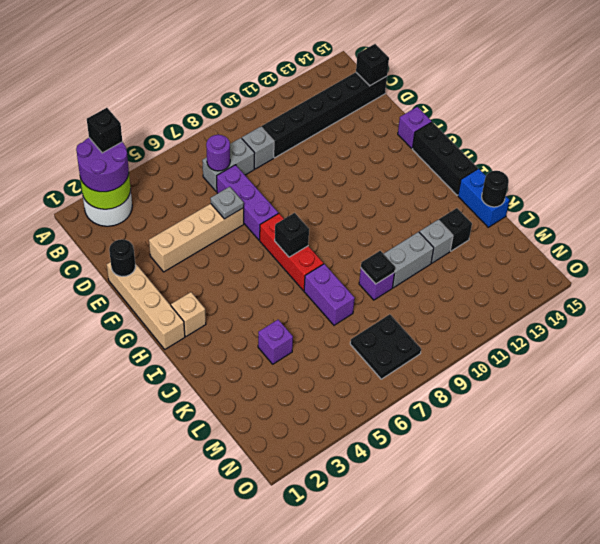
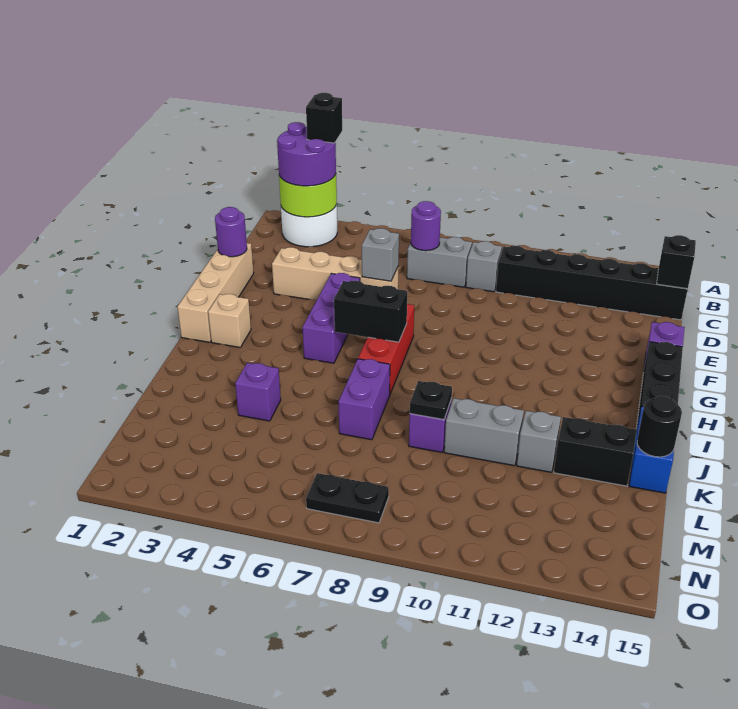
purple brick D7:F7 level 1 -> purple brick F5:H5 level 1
black round brick E1 level 2 -> purple round brick E1 level 2
grey plate E6 level 2 -> grey brick E6 level 2
black brick H7 level 2 -> black brick H6:H7 level 2
black brick K13 level 1 -> black brick K13:K14 level 1
black plate M7:N8 level 1 -> black plate N7:N8 level 1

